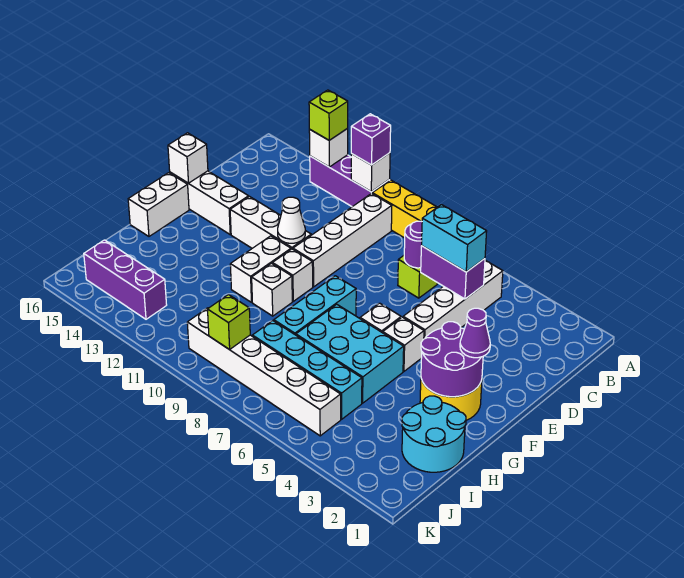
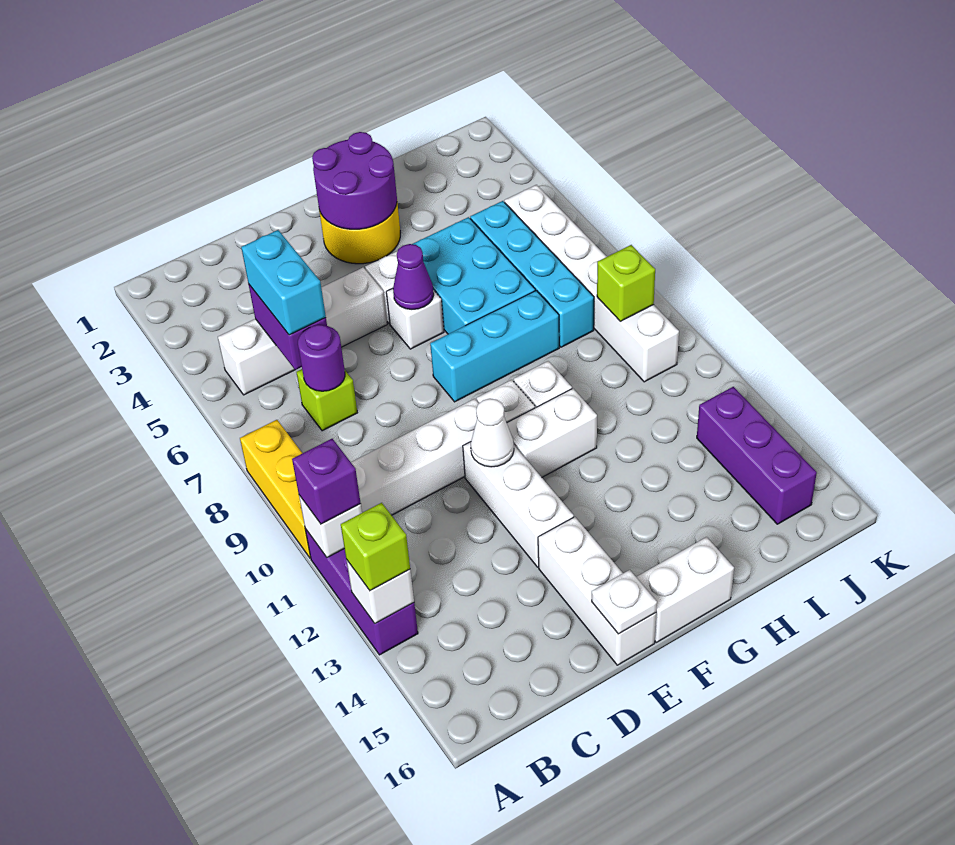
white brick E16 level 2 -> white plate E16 level 2
purple cone F2 level 3 -> purple cone F6 level 2
cyan round brick H1:I2 level 1 -> none

